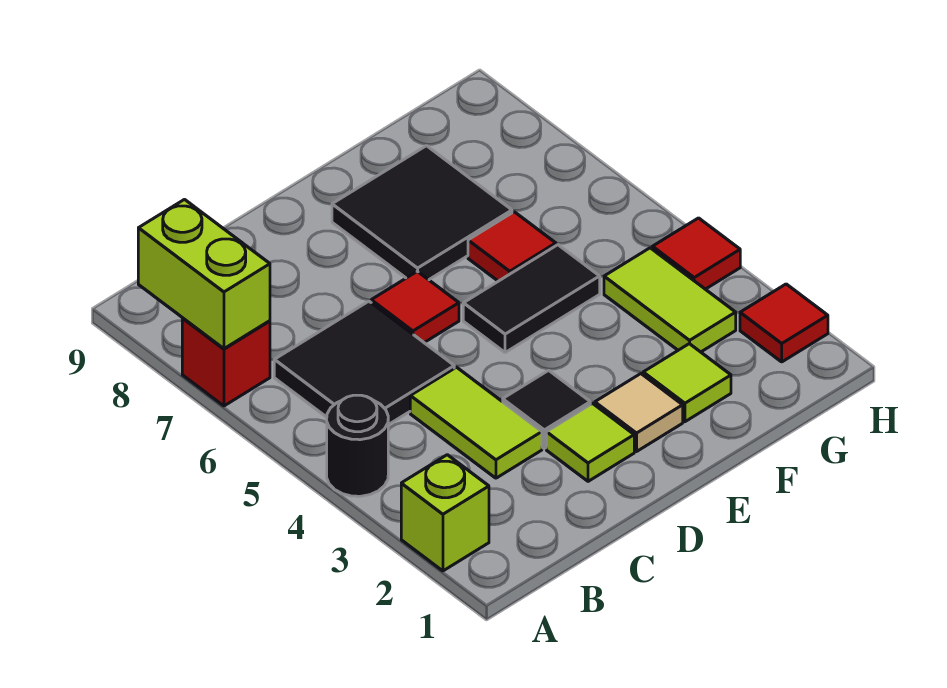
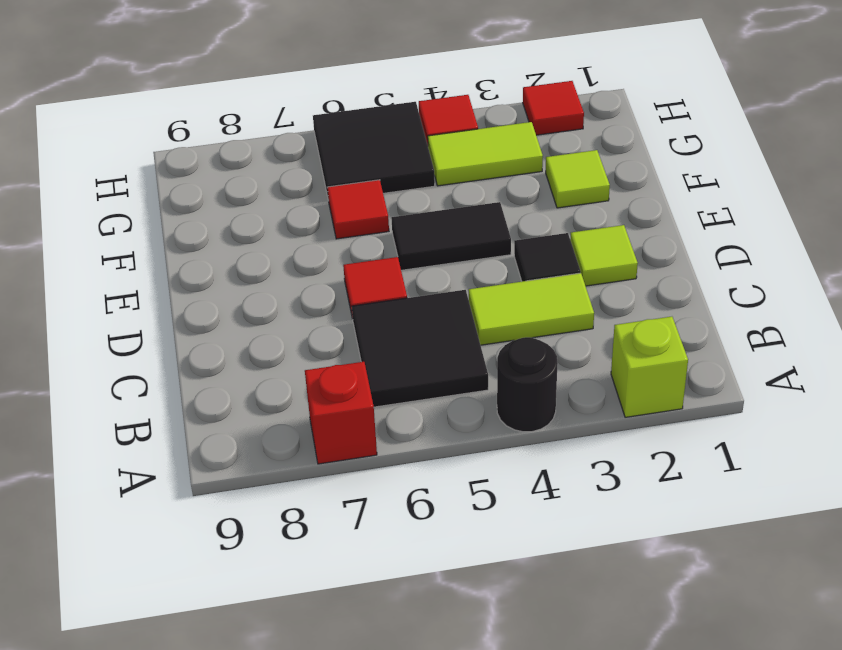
lime brick A7:A8 level 2 -> none
tan tile E2 level 1 -> none
black tile E5:F5 level 1 -> black tile E4:E5 level 1
black tile E7:F8 level 1 -> black tile G5:H6 level 1

